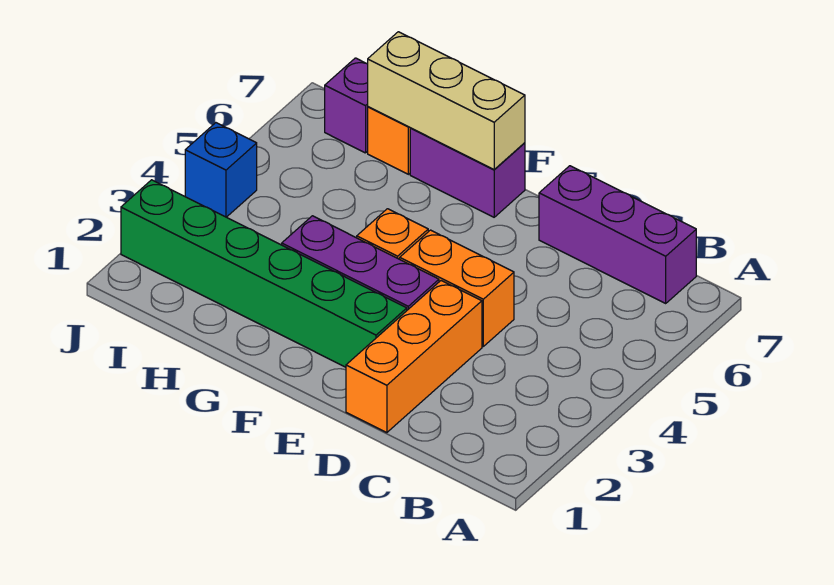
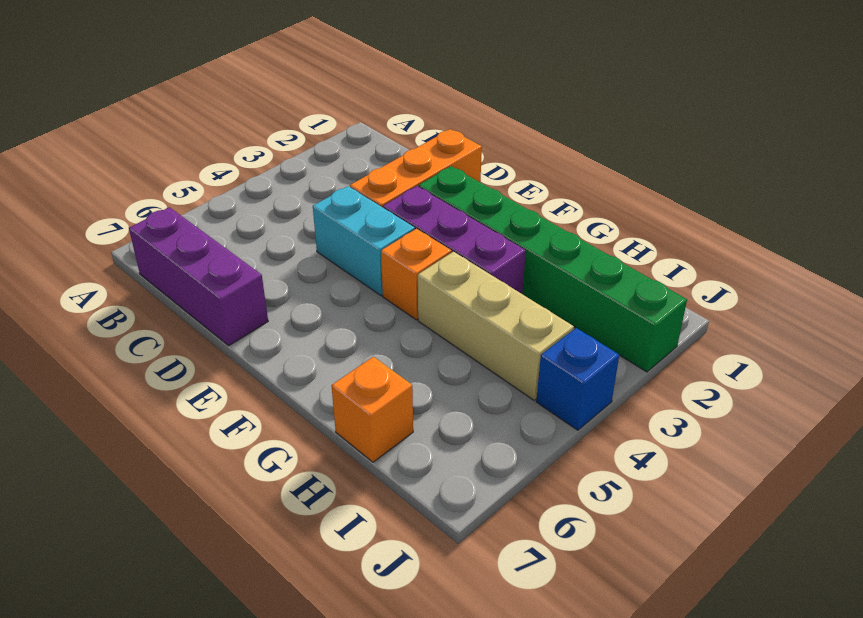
orange brick D4:E4 level 1 -> cyan brick D4:E4 level 1
purple brick F7:G7 level 1 -> none
tan brick F7:H7 level 2 -> tan brick G4:I4 level 1
purple brick I7 level 1 -> none

